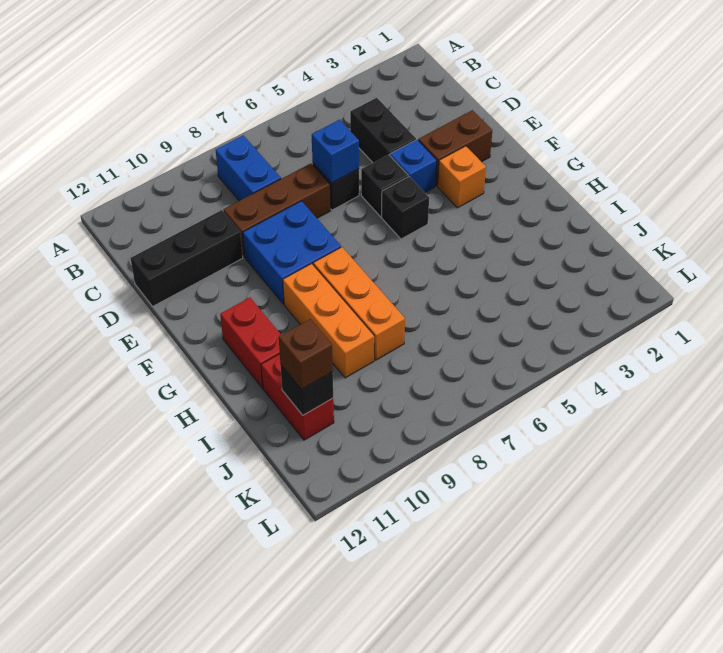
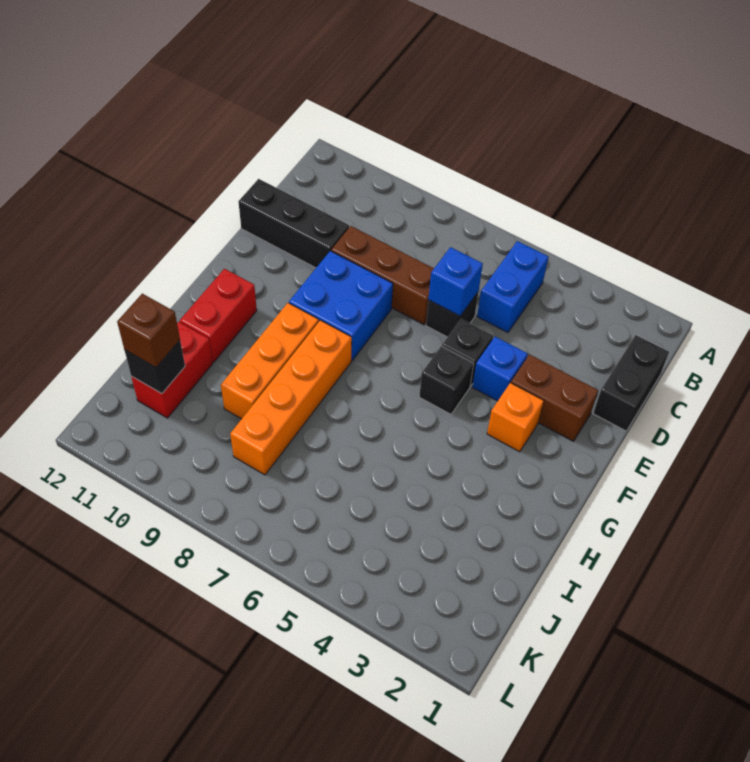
blue brick B8:C8 level 1 -> blue brick B5:C5 level 1
black brick C4:D4 level 1 -> black brick C1:D1 level 1
orange brick G8:I8 level 1 -> orange brick G8:J8 level 1

